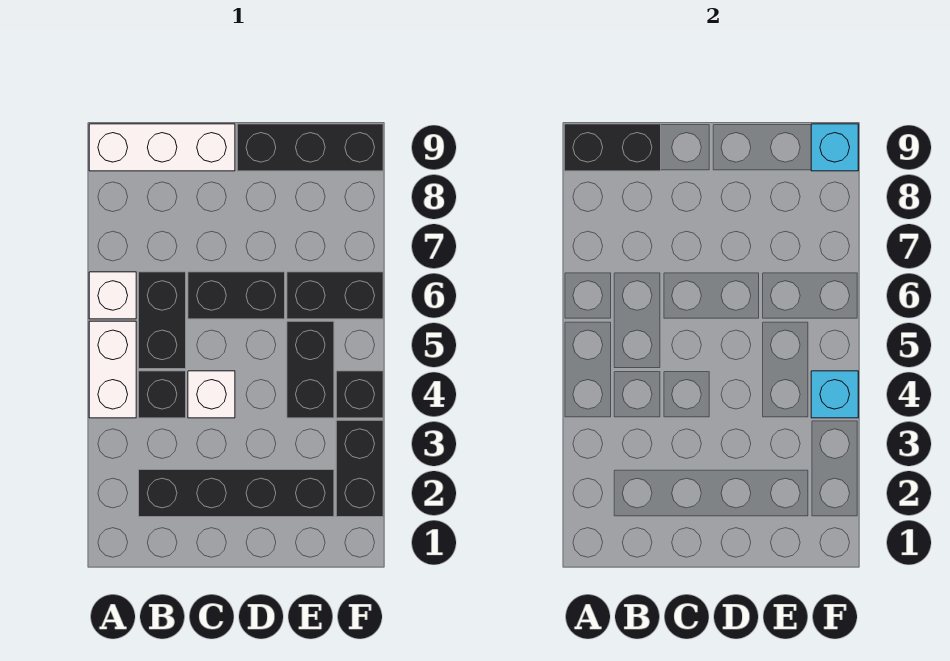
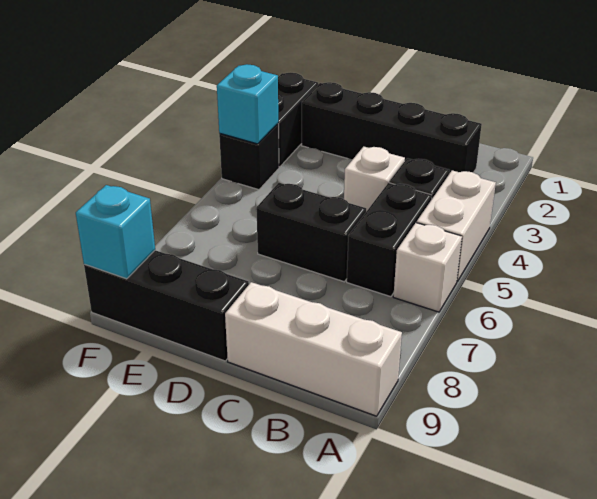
black brick A9:B9 level 2 -> none
black brick E4:E5 level 1 -> none
black brick E6:F6 level 1 -> none

